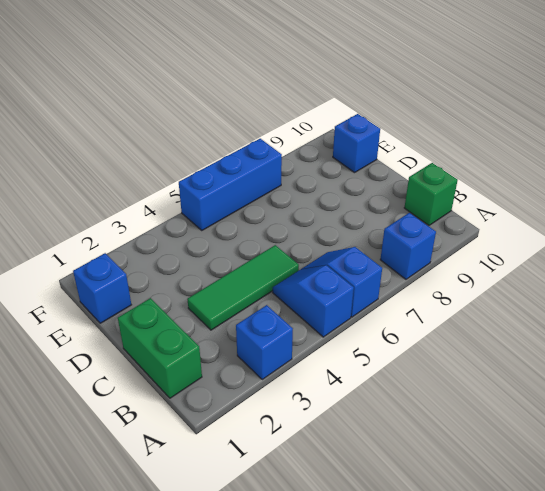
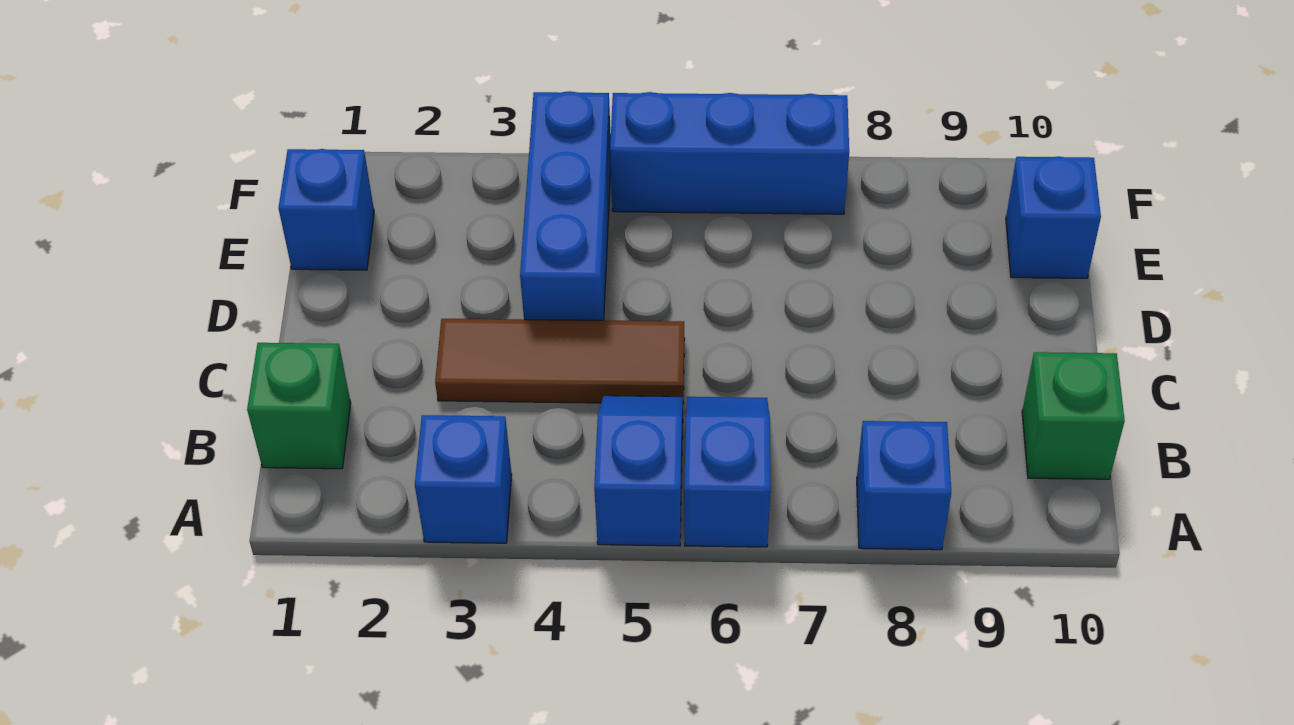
green brick B1:C1 level 1 -> green brick B1 level 1
green tile C3:C5 level 1 -> brown tile C3:C5 level 1
none -> blue brick D4:F4 level 1

